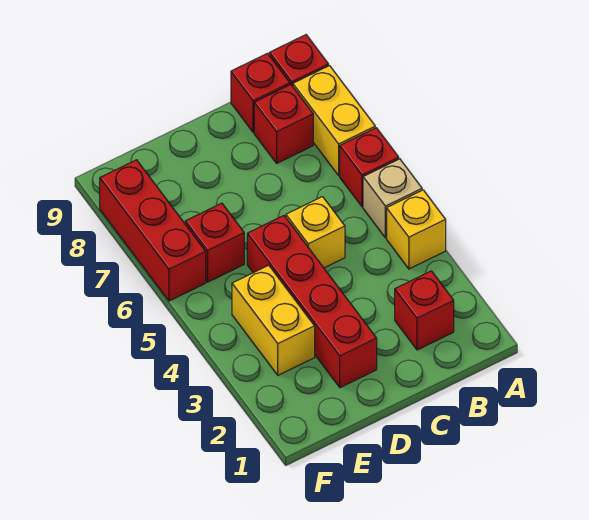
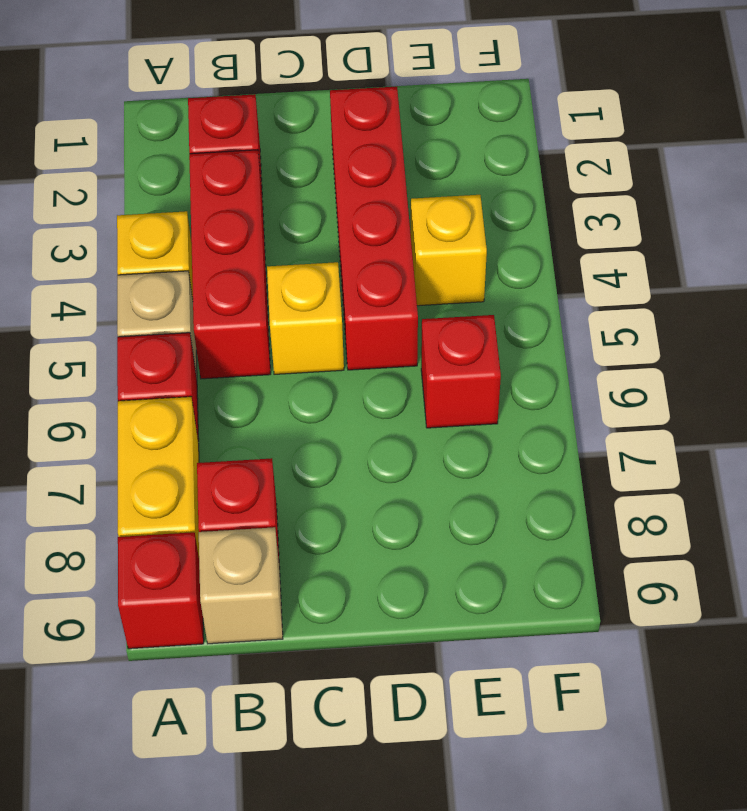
red brick B9 level 1 -> tan brick B9 level 1
yellow brick E3:E4 level 1 -> yellow brick E4 level 1
red brick F6:F8 level 1 -> red brick B3:B5 level 1

